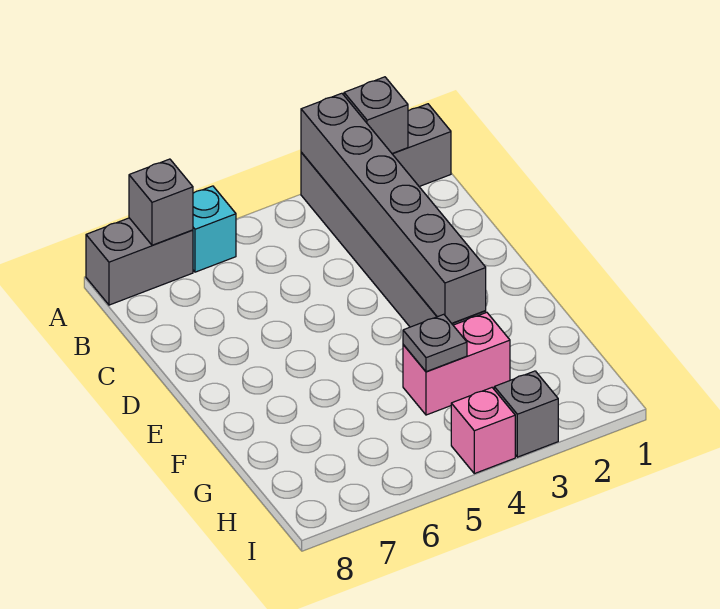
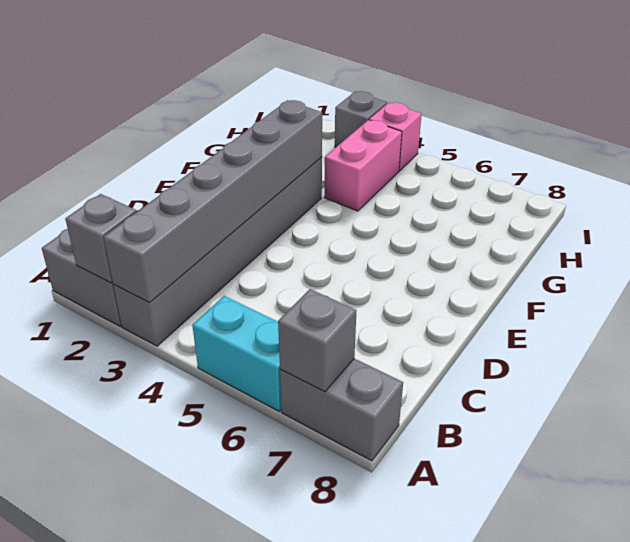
cyan brick A6 level 1 -> cyan brick A5:A6 level 1
pink brick G3:G4 level 1 -> pink brick G4:H4 level 1
grey plate G4 level 2 -> none

